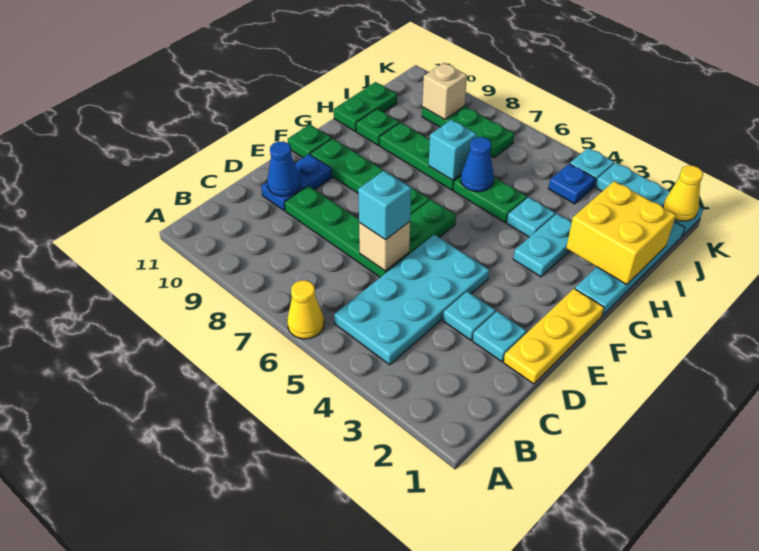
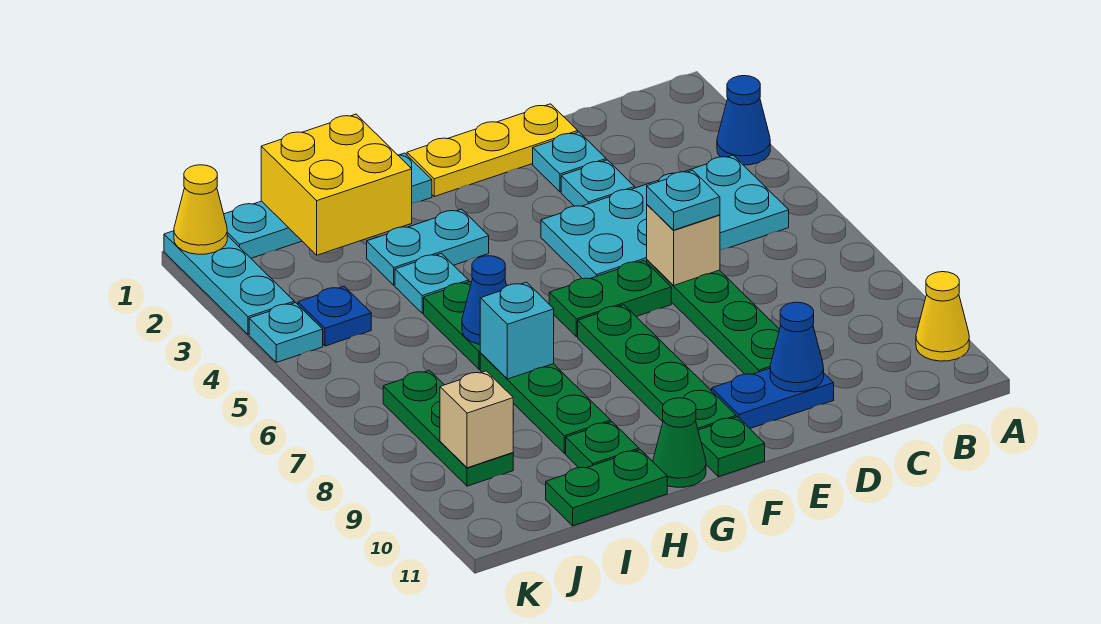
none -> blue cone A3 level 1
yellow cone A6 level 1 -> yellow cone A10 level 1
cyan brick D6 level 3 -> cyan plate D6 level 3
none -> green cone G11 level 1

